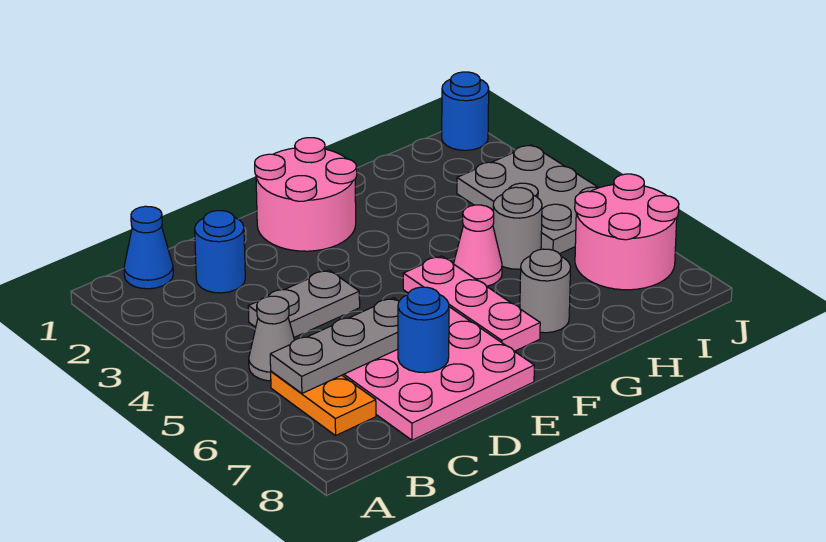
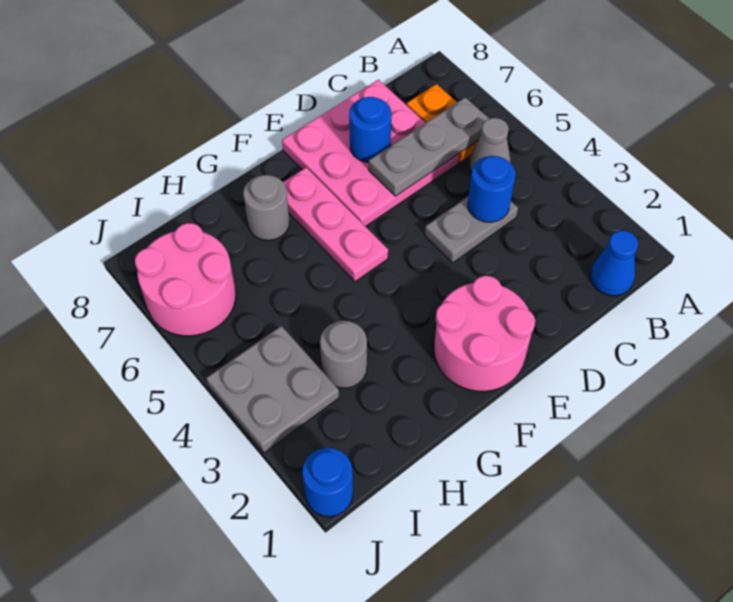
blue round brick C2 level 1 -> blue round brick C4 level 2
pink cone G5 level 1 -> none
grey round brick H5 level 1 -> grey round brick H3 level 1
grey plate I3:J5 level 1 -> grey plate I3:J4 level 1

